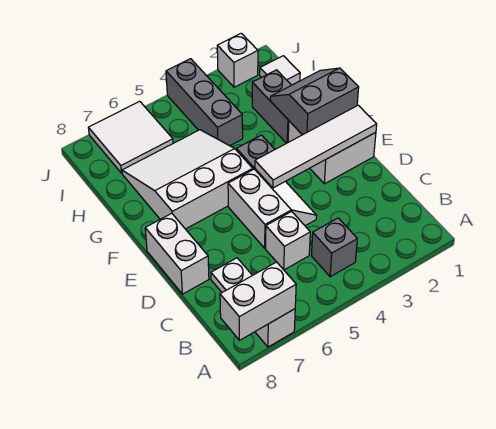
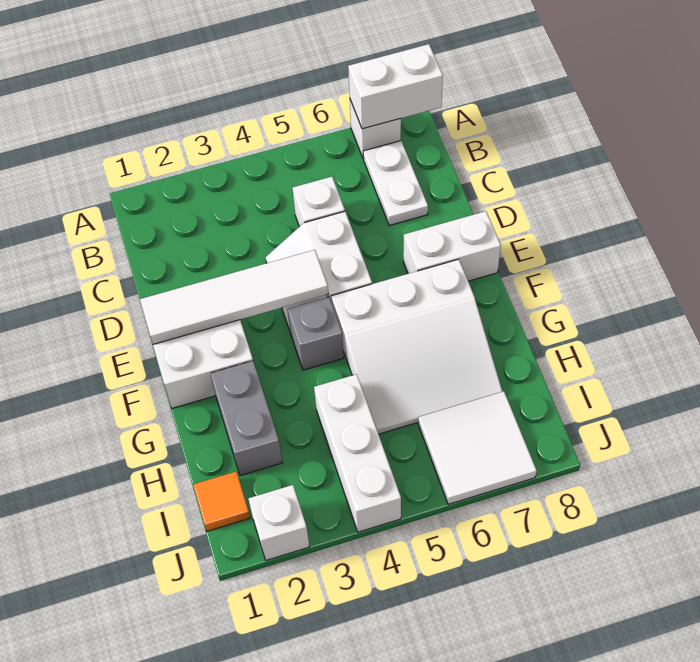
grey brick B4 level 1 -> none
white brick D8:E8 level 1 -> white brick E7:E8 level 1
grey slope F1:G2 level 2 top F -> none
grey brick H4:J4 level 1 -> white brick H4:J4 level 1
white tile I1 level 1 -> orange tile I1 level 1

